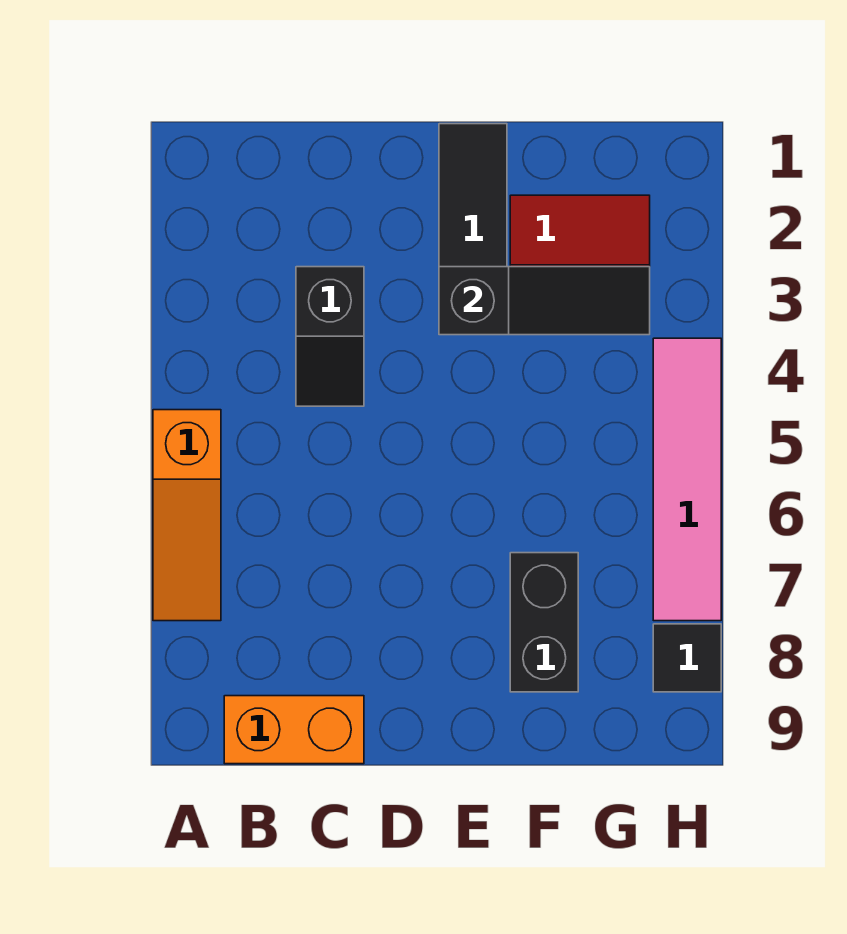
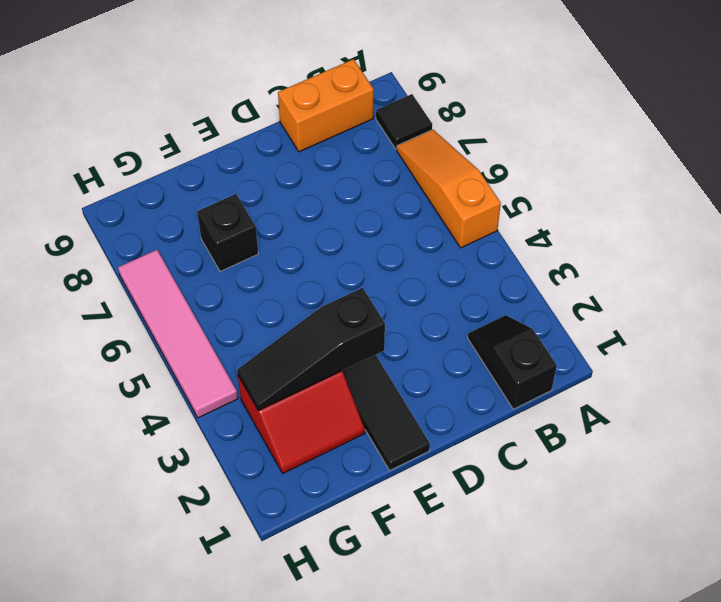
black slope C3:C4 level 1 top 3 -> black slope B1:B2 level 1 top 1
black brick F7:F8 level 1 -> black brick F7 level 1
black tile H8 level 1 -> black tile A8 level 1

